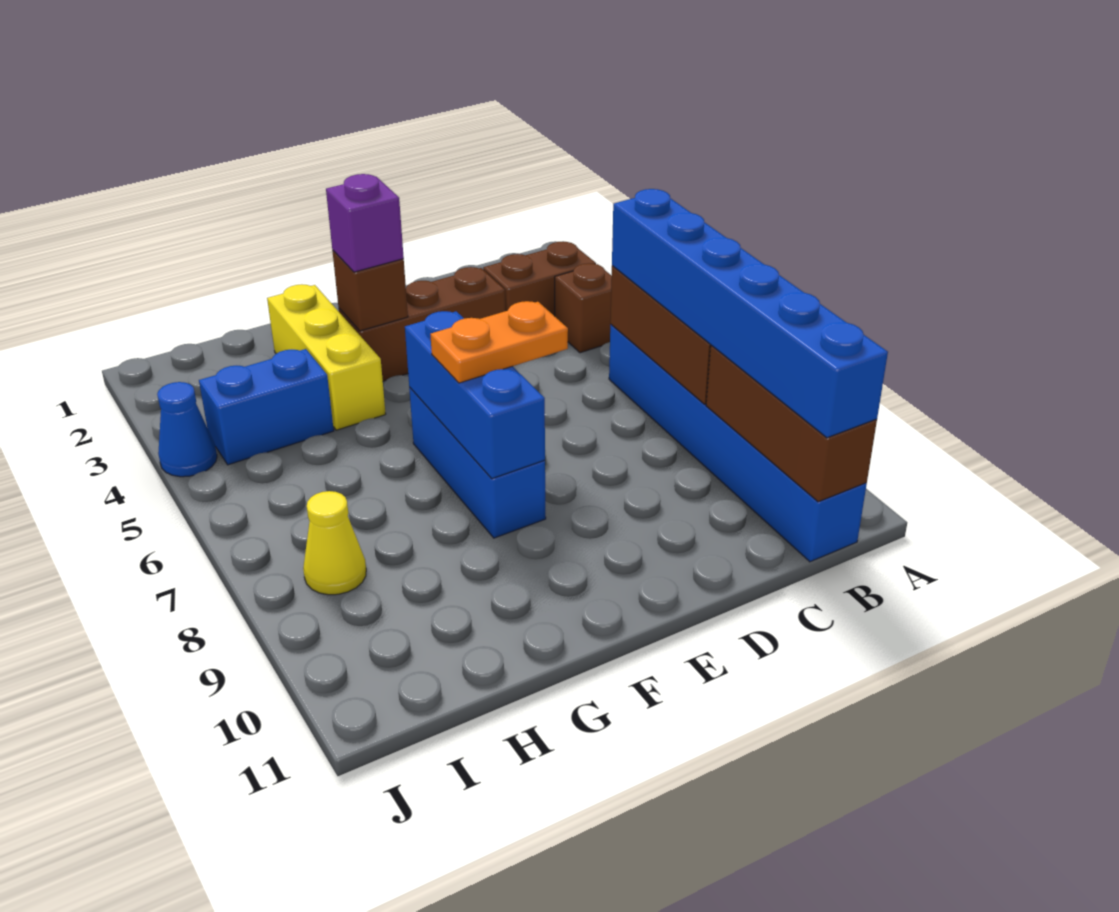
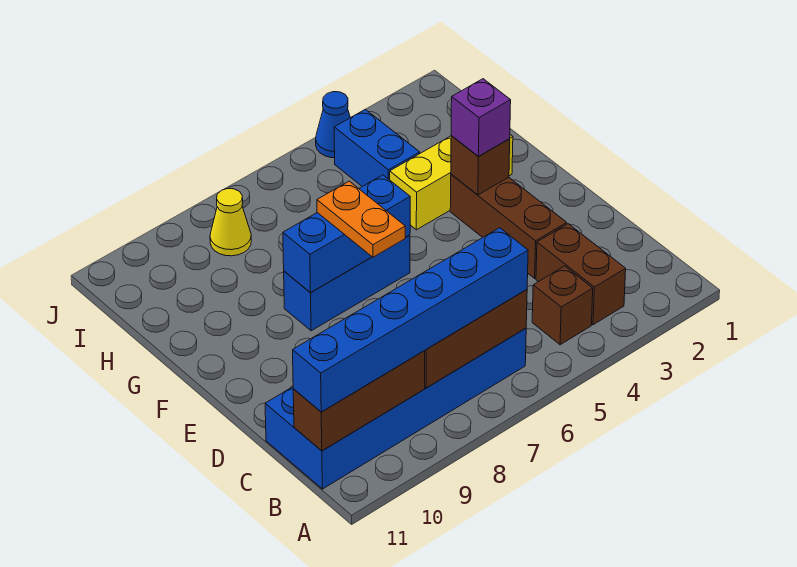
blue brick B6:B11 level 1 -> blue brick B6:C11 level 1

